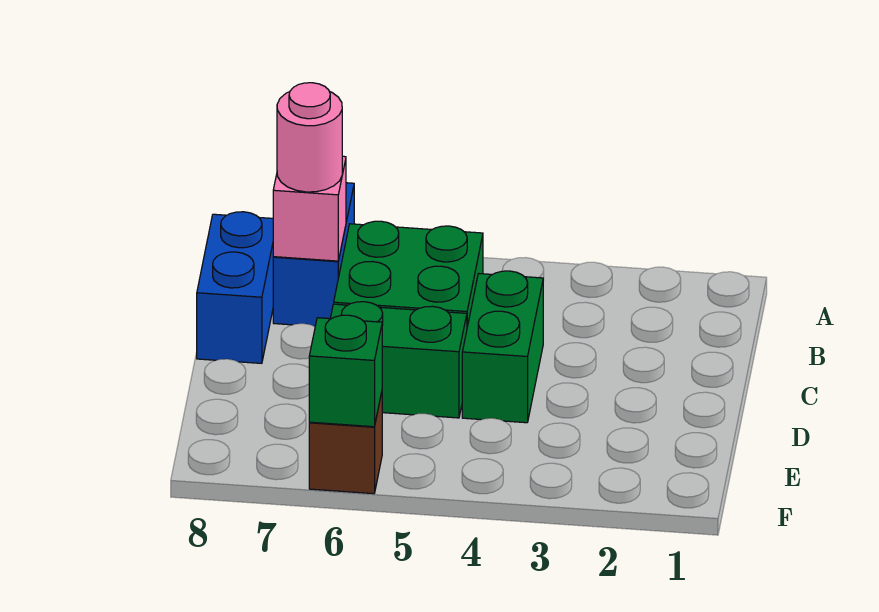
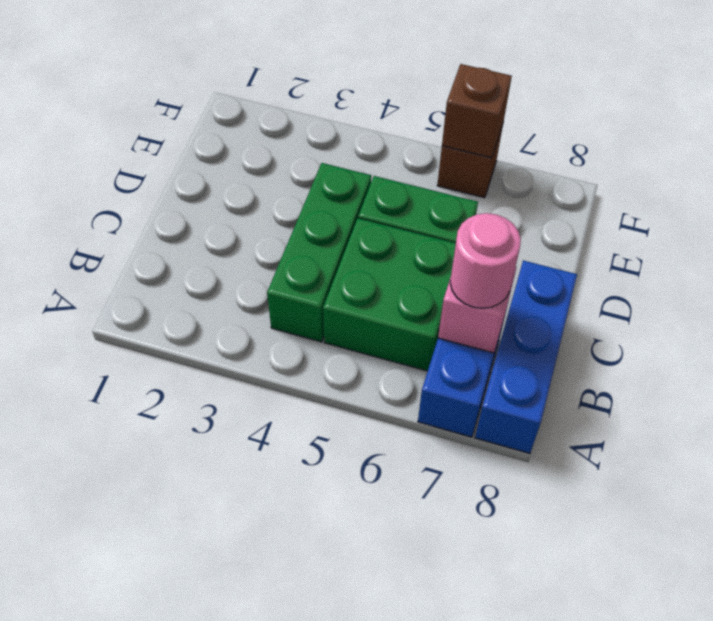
blue brick B8:C8 level 1 -> blue brick A8:C8 level 1
green brick C4:D4 level 1 -> green brick B4:D4 level 1
green brick F6 level 2 -> brown brick F6 level 2

